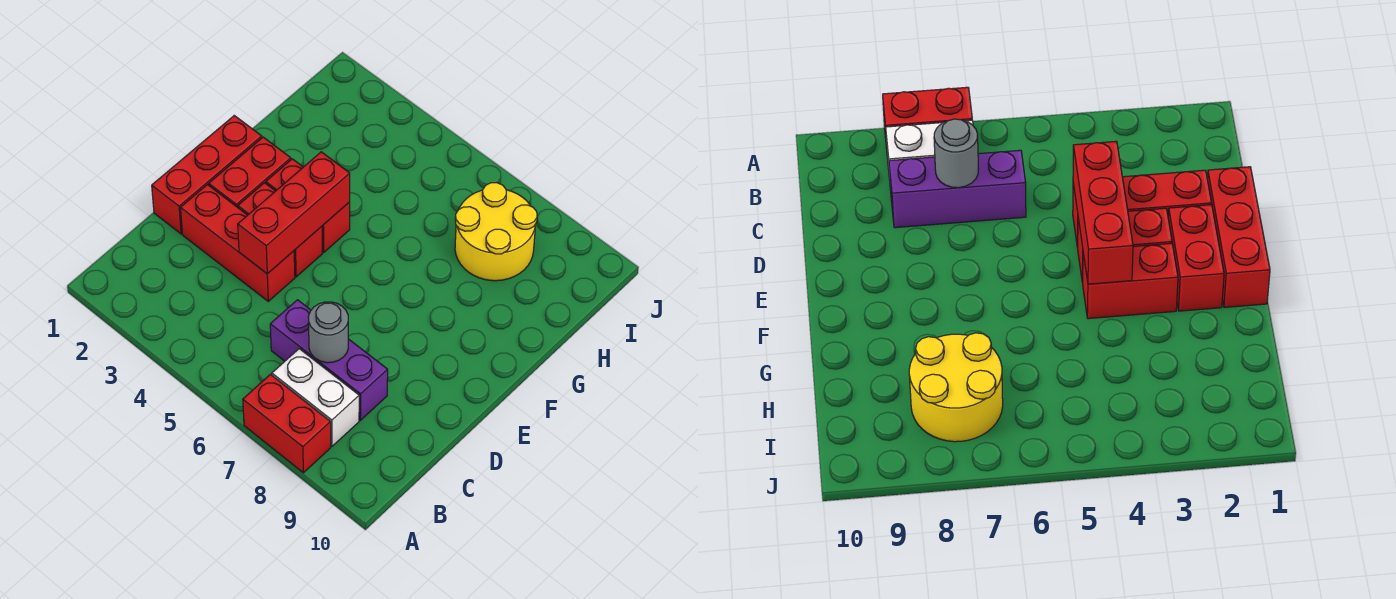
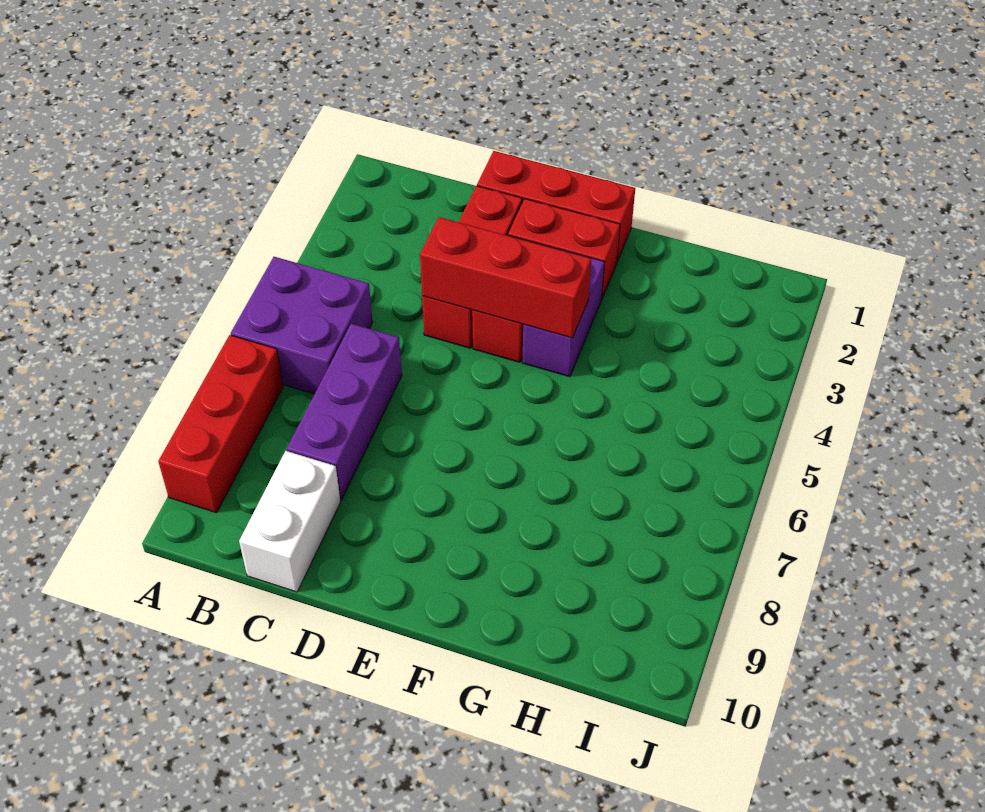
none -> purple brick A5:B6 level 1
red brick A7:A8 level 1 -> red brick A7:A9 level 1
white brick B7:B8 level 1 -> white brick C9:C10 level 1
grey round brick C7 level 2 -> none
red brick F3:F4 level 1 -> purple brick F3:F4 level 1
yellow round brick H7:I8 level 1 -> none

